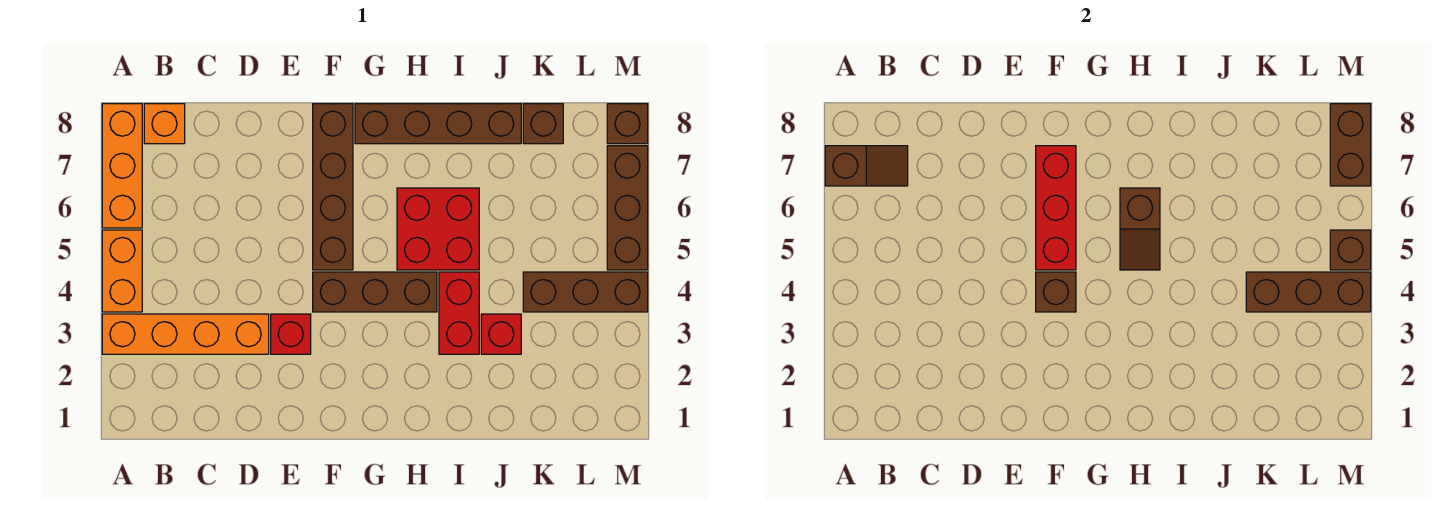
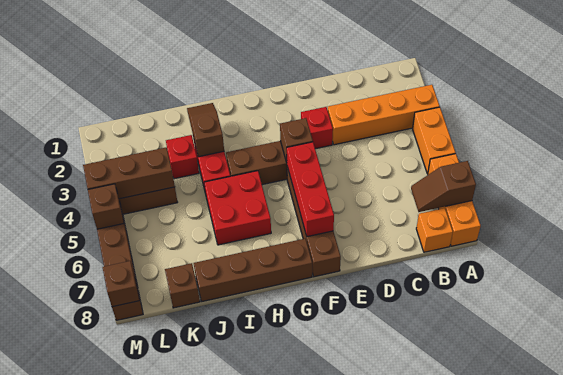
brown slope H5:H6 level 2 top 6 -> brown slope I2:I3 level 2 top 3
brown brick M7:M8 level 2 -> brown brick M8 level 2

